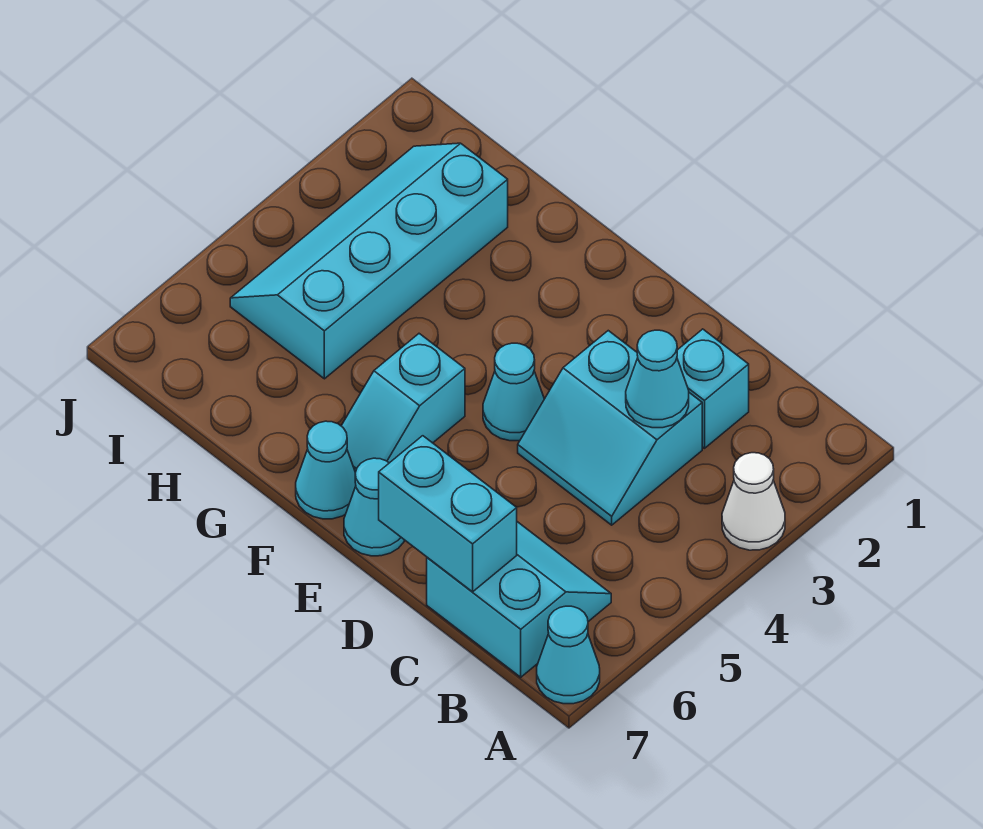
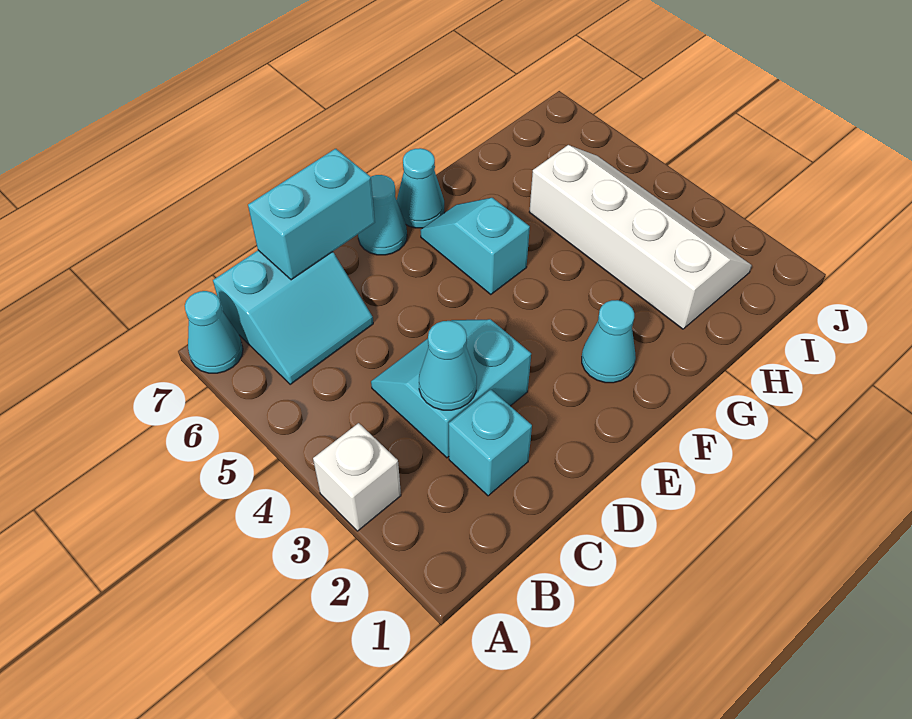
white cone A3 level 1 -> white brick A3 level 1
cyan cone E4 level 1 -> cyan cone F2 level 1
cyan slope H2:I5 level 1 top H -> white slope H2:I5 level 1 top H

